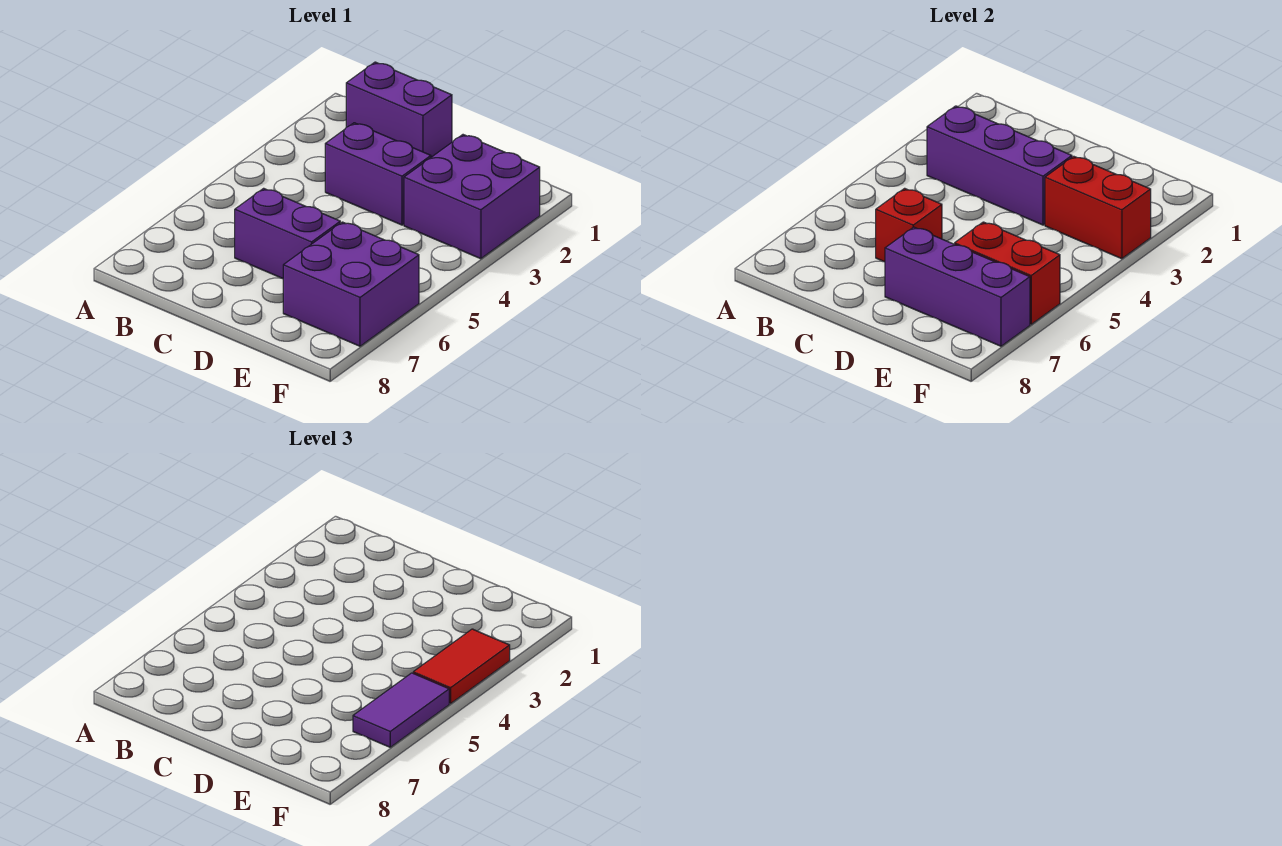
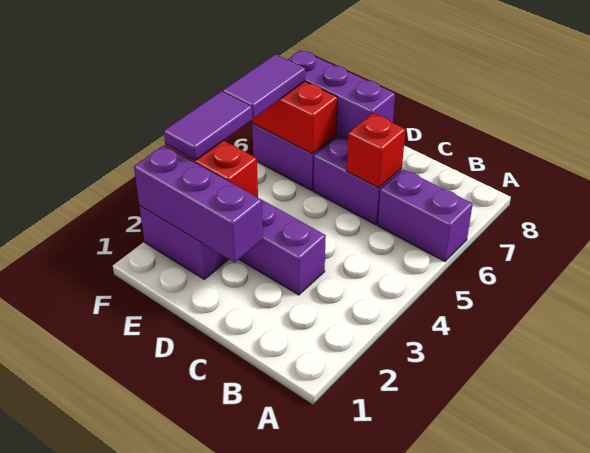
purple brick B1:C1 level 1 -> purple brick A6:B6 level 1
purple brick B3:D3 level 2 -> purple brick D2:F2 level 2
red tile F3:F4 level 3 -> purple tile F3:F4 level 3

